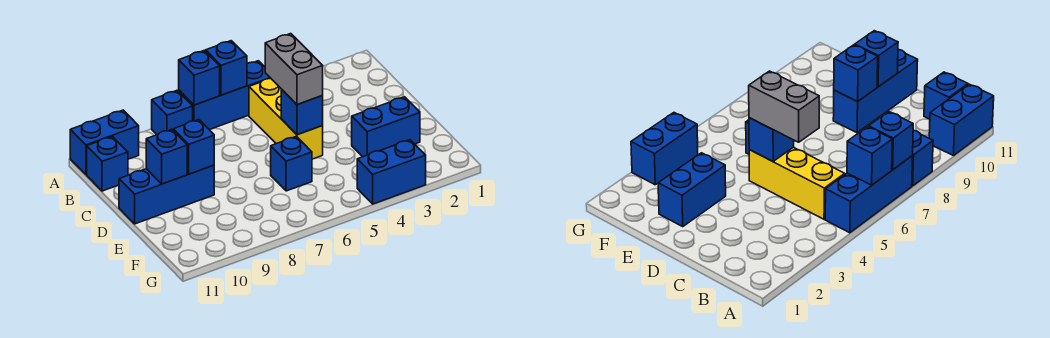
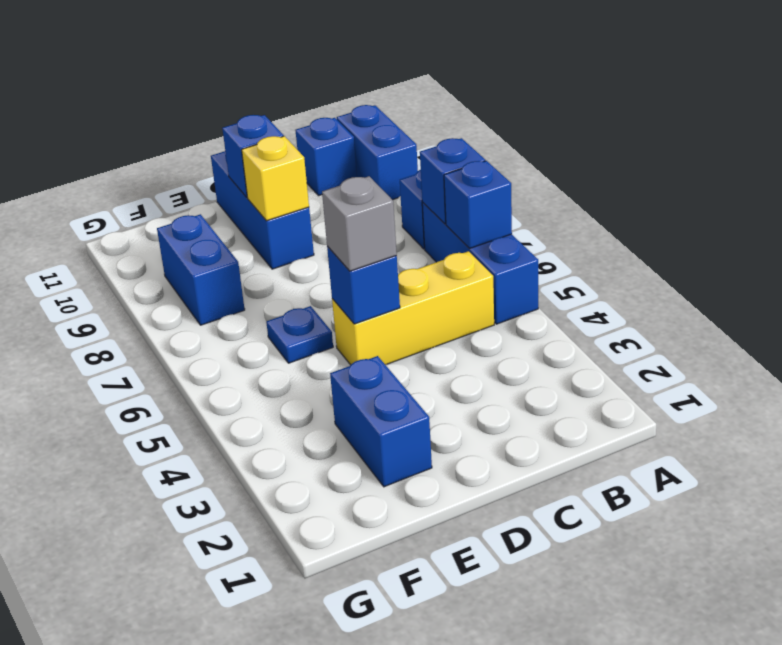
grey brick C5:D5 level 3 -> grey brick D5 level 3
blue brick D9 level 2 -> yellow brick D9 level 2
blue brick E6 level 1 -> blue plate E6 level 1
blue brick G3:G4 level 1 -> blue brick F8:F9 level 1

